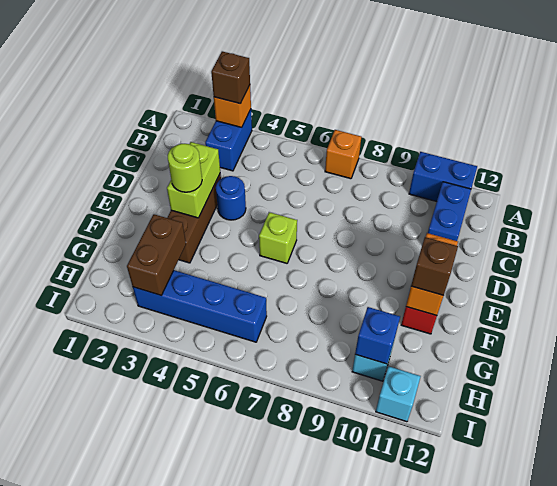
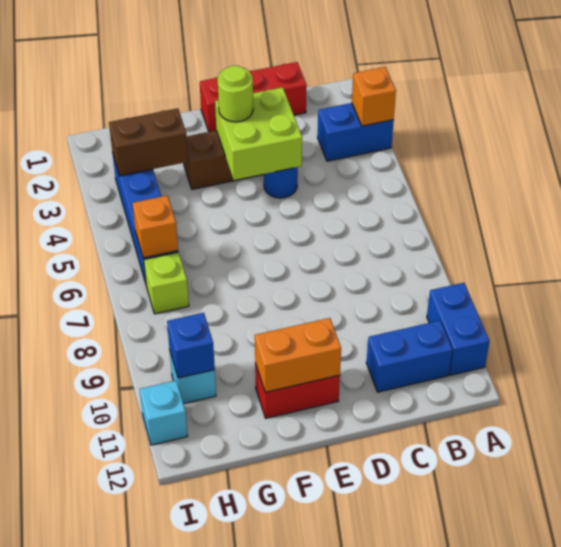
brown brick A3 level 3 -> none
orange brick A7 level 1 -> orange brick H6 level 2
none -> red brick C1:E1 level 1
lime brick D3:E3 level 2 -> lime brick D3:E4 level 2
lime brick E6 level 1 -> lime brick H7 level 1
brown brick F11 level 3 -> none

